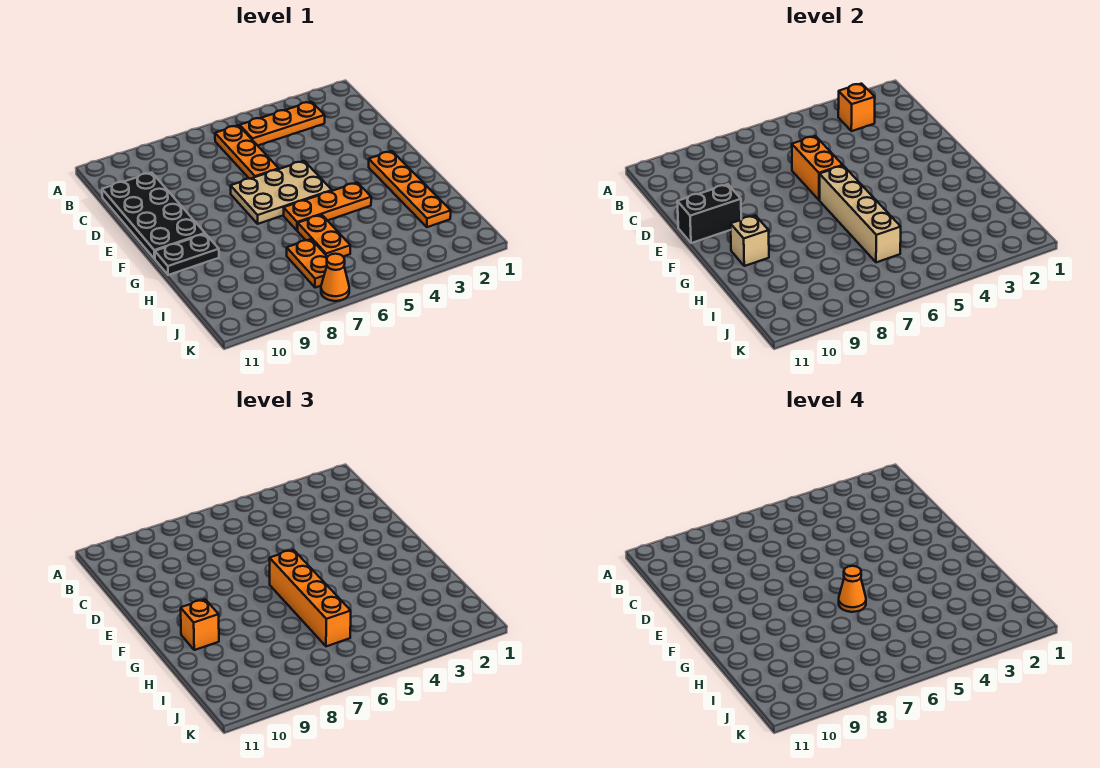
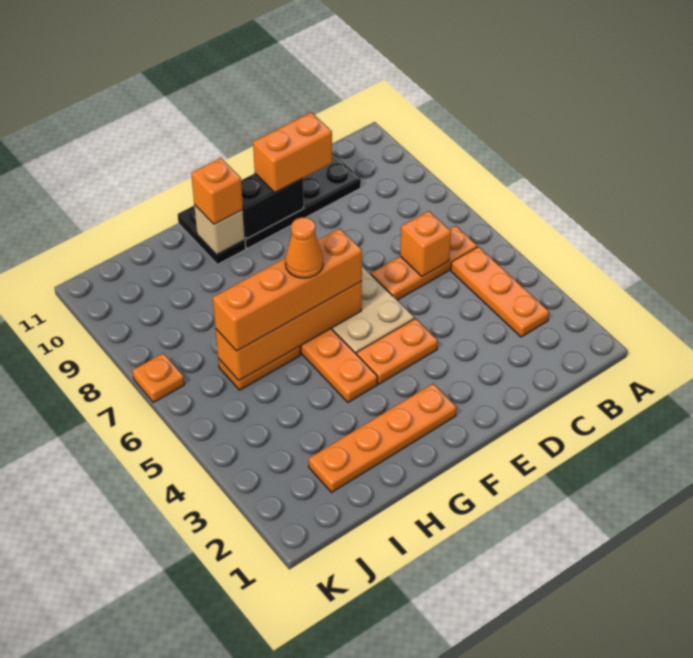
orange brick B3 level 2 -> orange brick C6 level 2
orange brick D6:E6 level 2 -> orange brick D10:E10 level 3
black brick E10:E11 level 2 -> black brick E10:F10 level 2
tan brick F6:I6 level 2 -> orange brick F6:I6 level 2
orange plate I7:J7 level 1 -> orange plate E4:F4 level 1
orange cone K7 level 1 -> orange plate K7 level 1

